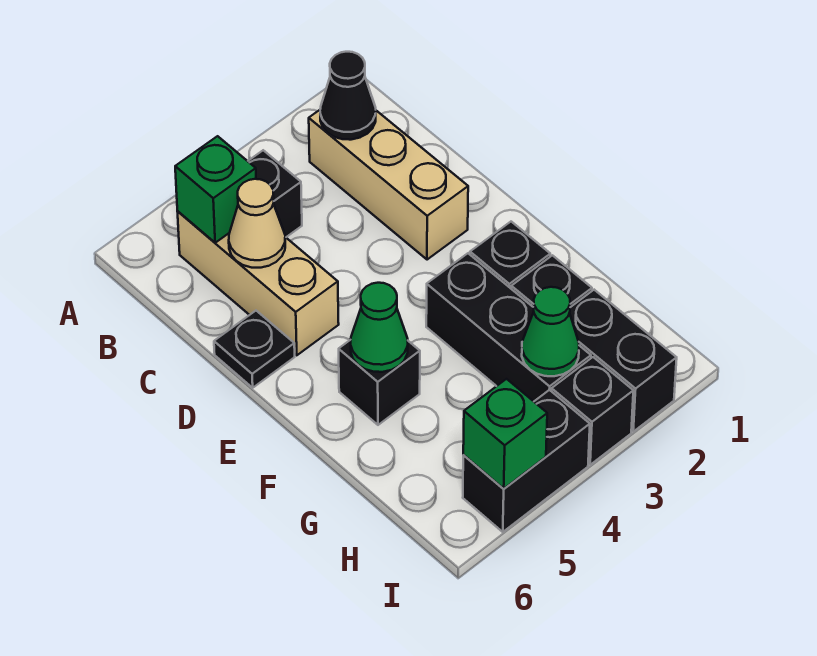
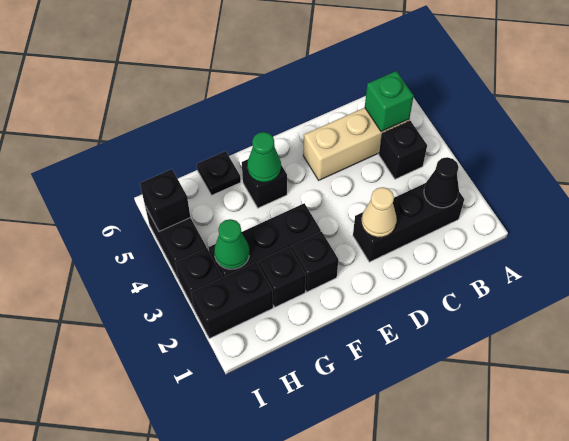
tan brick B2:D2 level 1 -> black brick B2:D2 level 1
tan cone C5 level 2 -> tan cone D2 level 2
black plate D6 level 1 -> black plate G6 level 1
green brick I5 level 2 -> black brick I5 level 2

